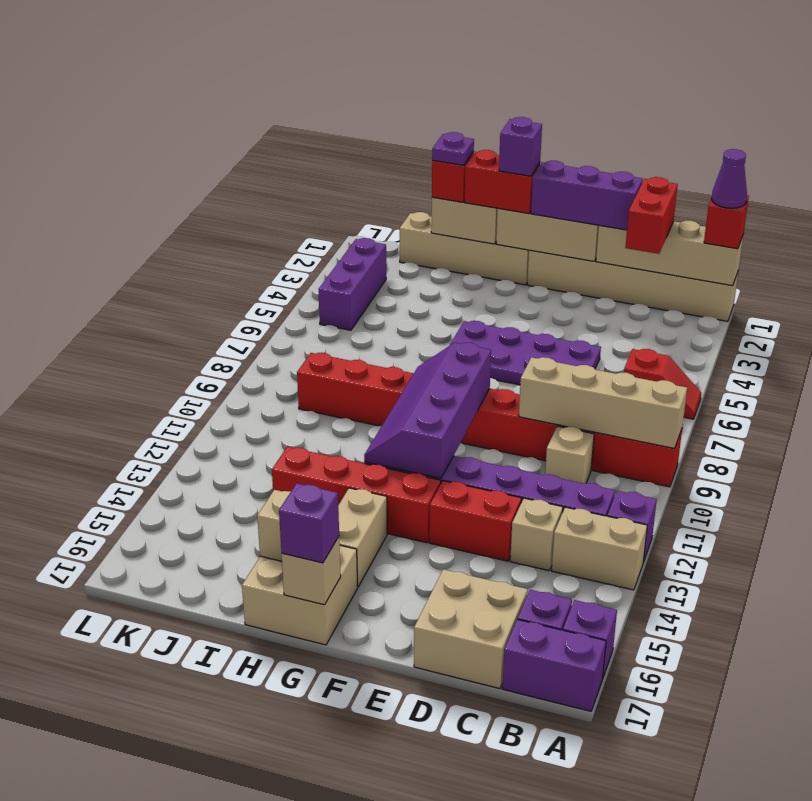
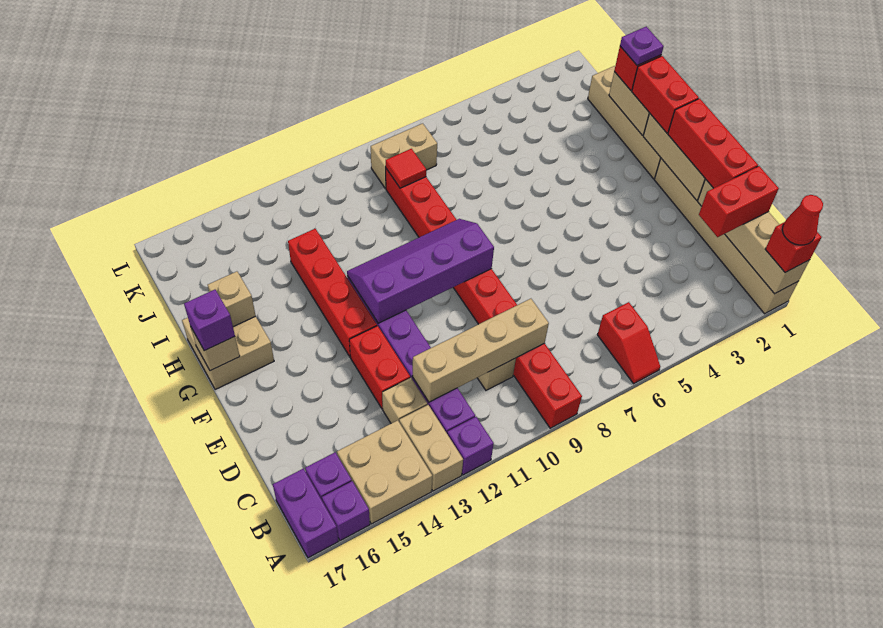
purple cone A1 level 4 -> red cone A1 level 4
tan brick A9:D9 level 2 -> tan brick C9:C12 level 2
tan brick C16:D17 level 1 -> tan brick A14:B15 level 1
purple brick D1:F1 level 3 -> red brick D1:F1 level 3
purple plate D5:G6 level 1 -> none
purple brick G1 level 4 -> none
tan brick G14:G15 level 1 -> tan brick K8:K9 level 1
none -> red tile J9 level 2
purple brick K3:K5 level 1 -> none

